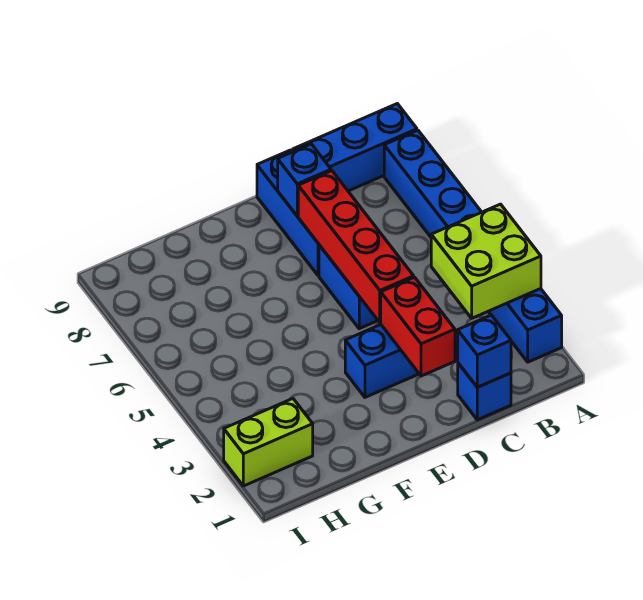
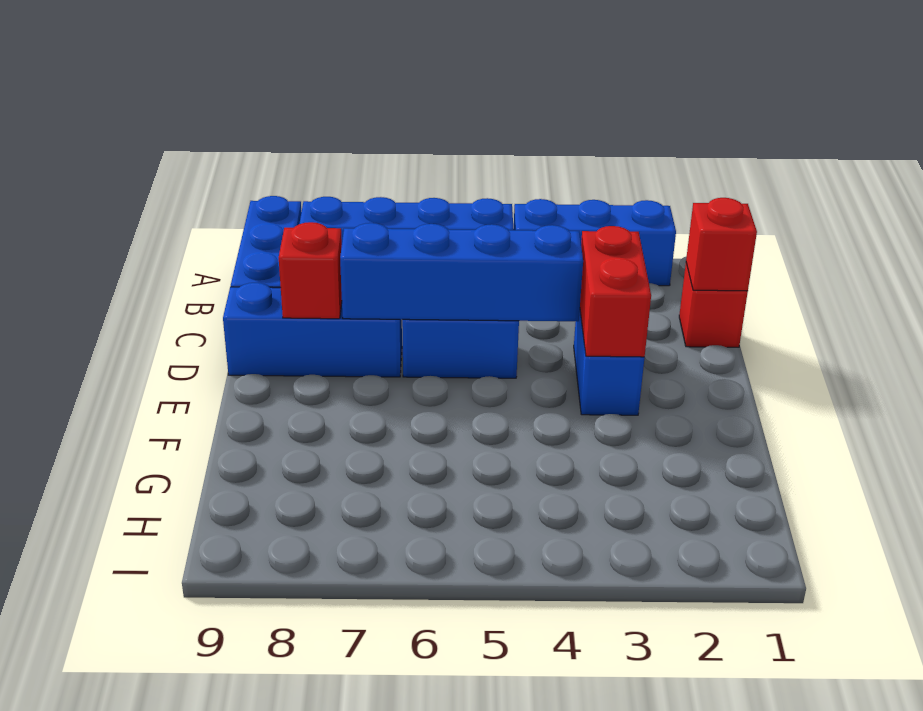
lime brick A3:B4 level 2 -> none
blue brick C1 level 1 -> red brick C1 level 1
blue brick C1 level 2 -> red brick C1 level 2
red brick D2:D3 level 2 -> red brick D3:E3 level 2
red brick D4:D7 level 2 -> blue brick D4:D7 level 2
blue brick D8 level 2 -> red brick D8 level 2
lime brick H2:I2 level 1 -> none

